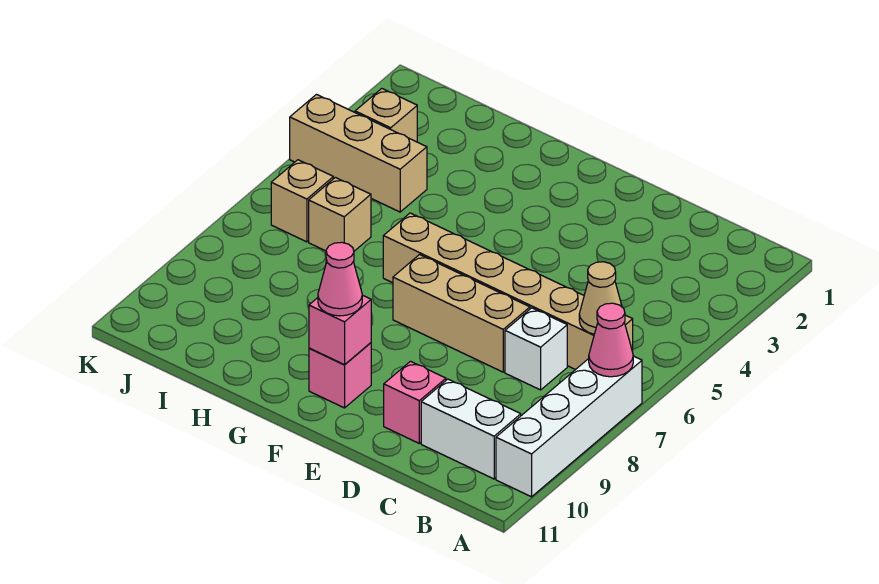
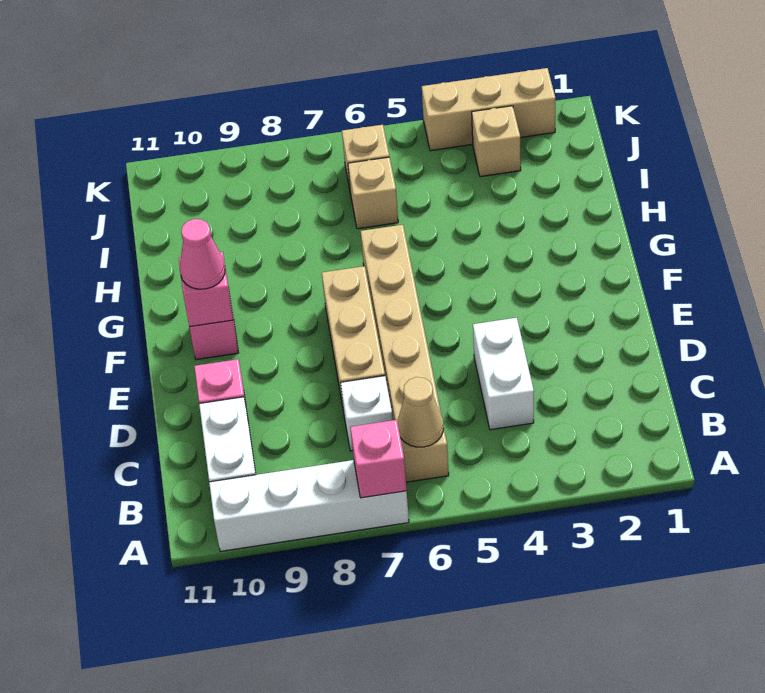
pink cone A7 level 2 -> pink brick A7 level 2
none -> white brick C4:D4 level 1
tan brick I4:K4 level 1 -> tan brick K2:K4 level 1

